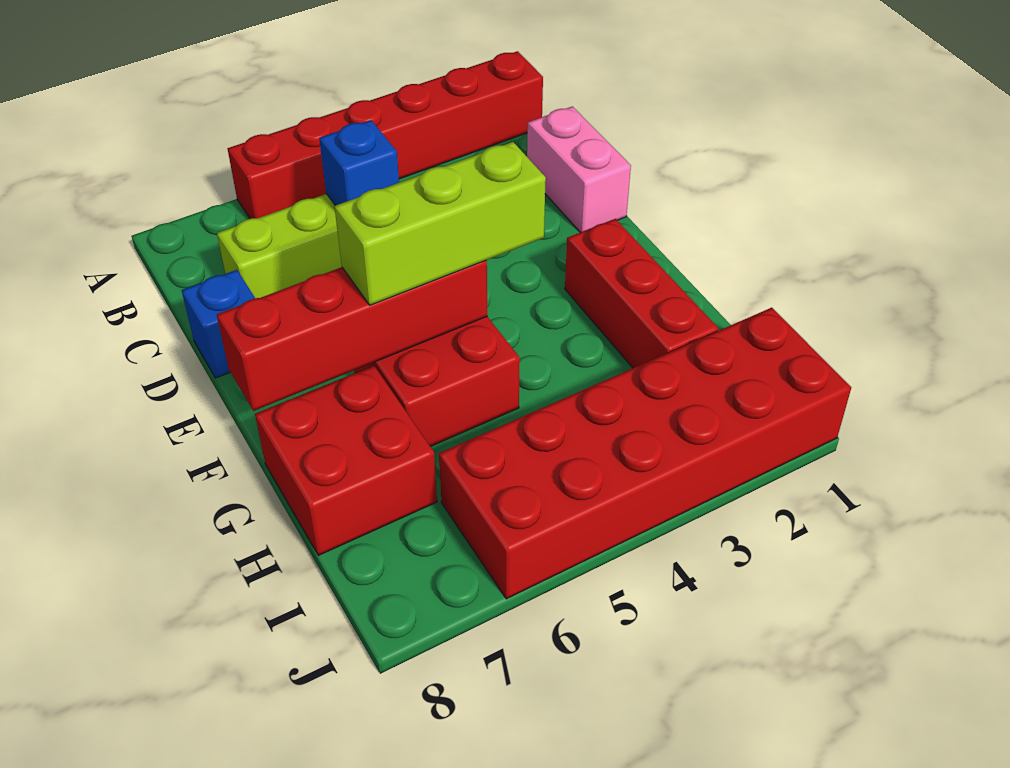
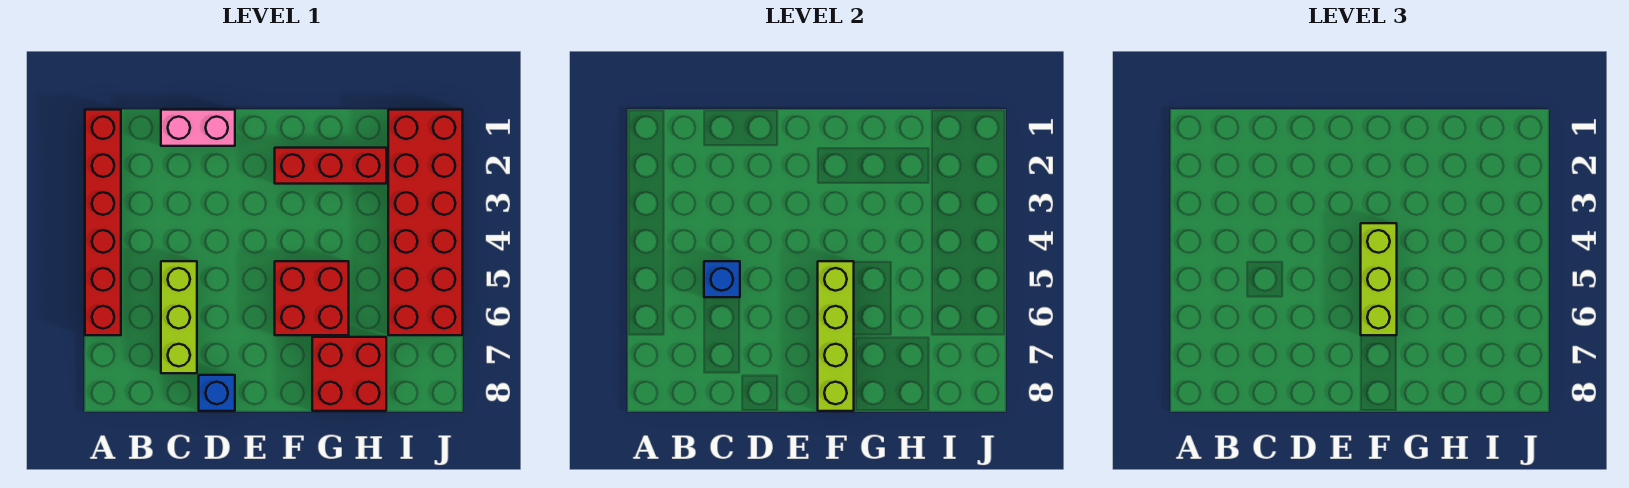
red brick F5:F8 level 2 -> lime brick F5:F8 level 2

